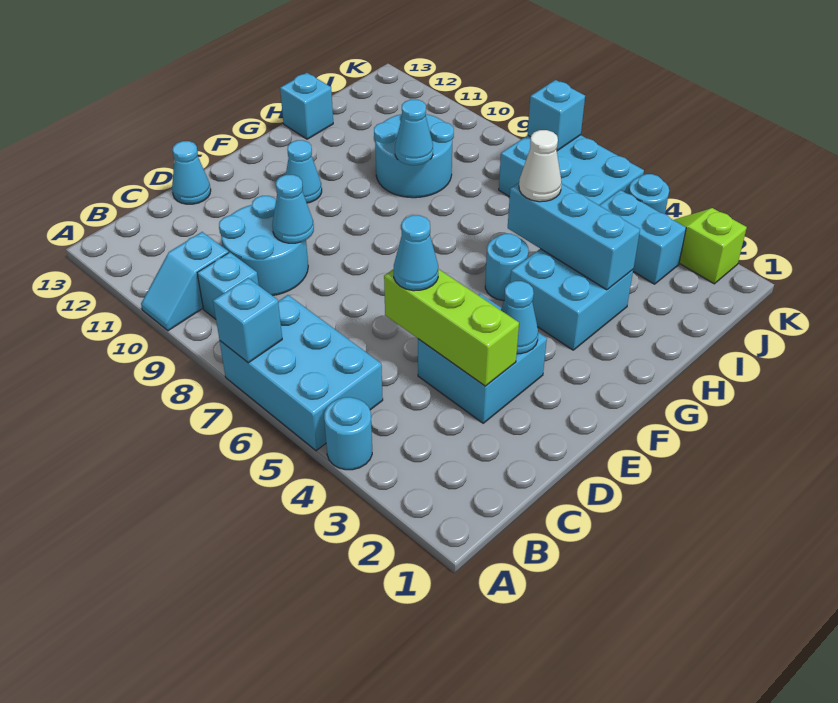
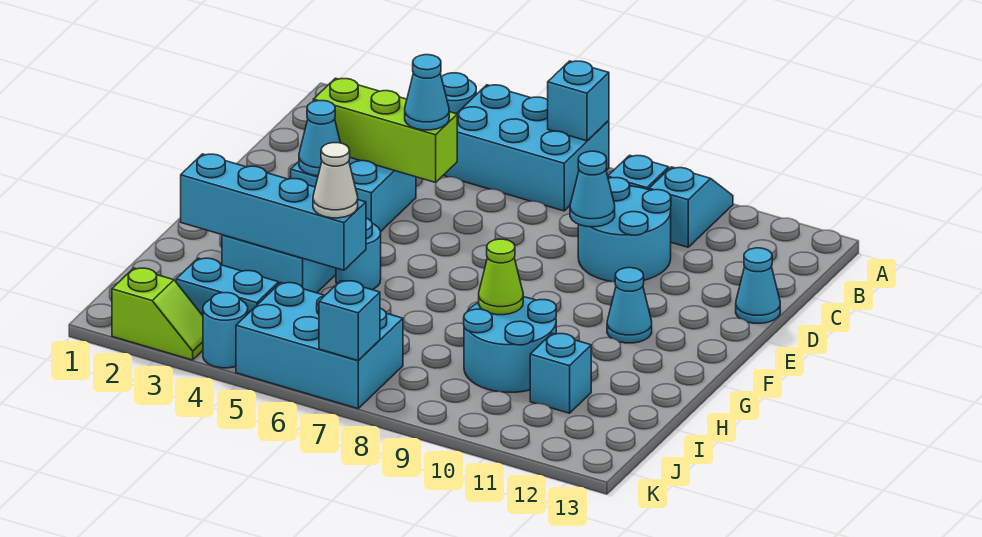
cyan brick H3:H5 level 2 -> cyan brick H2:H5 level 2
cyan cone H9 level 2 -> lime cone H9 level 2
cyan brick H13 level 1 -> cyan brick I11 level 1

